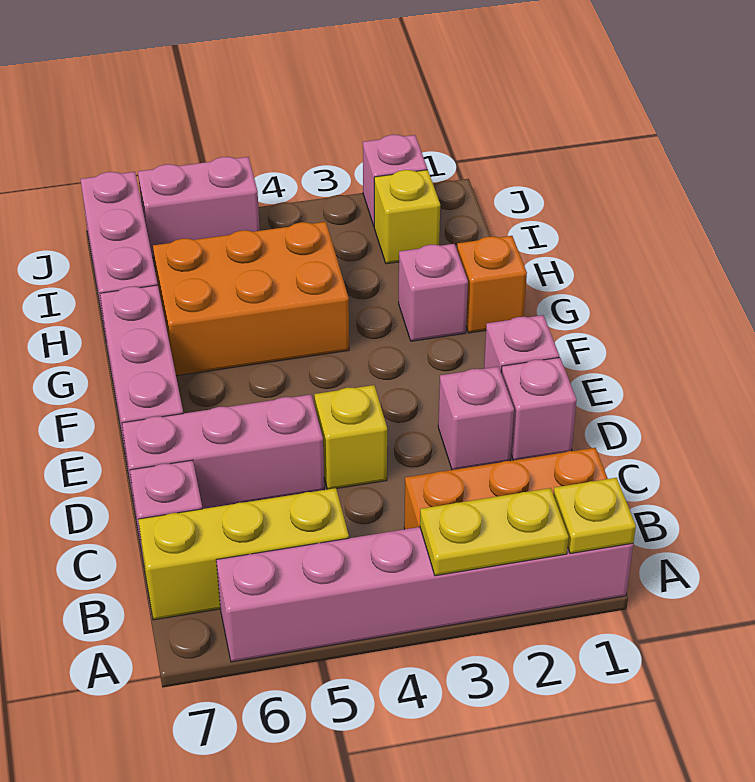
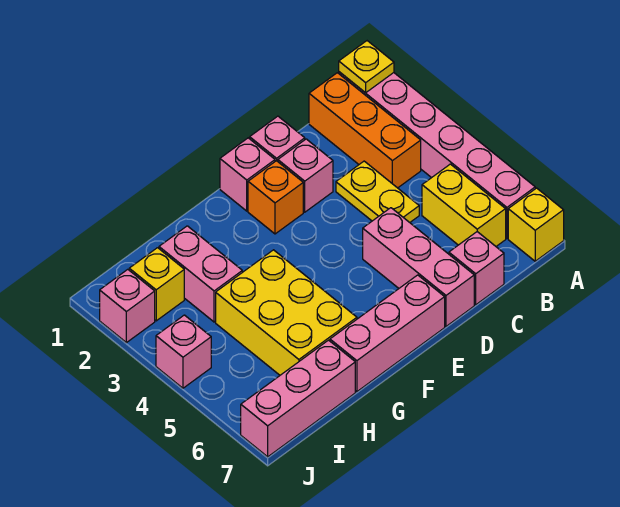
yellow plate A2:A3 level 2 -> yellow plate C3:C4 level 1
yellow brick B5:B7 level 1 -> yellow brick B5:B6 level 1
yellow brick D4 level 1 -> yellow brick A7 level 1
orange brick G1 level 1 -> orange brick E2 level 1
pink brick G2 level 1 -> pink brick J4 level 1
orange brick G4:H6 level 1 -> yellow brick G4:H6 level 1
pink brick J5:J6 level 1 -> pink brick H2:H3 level 1

